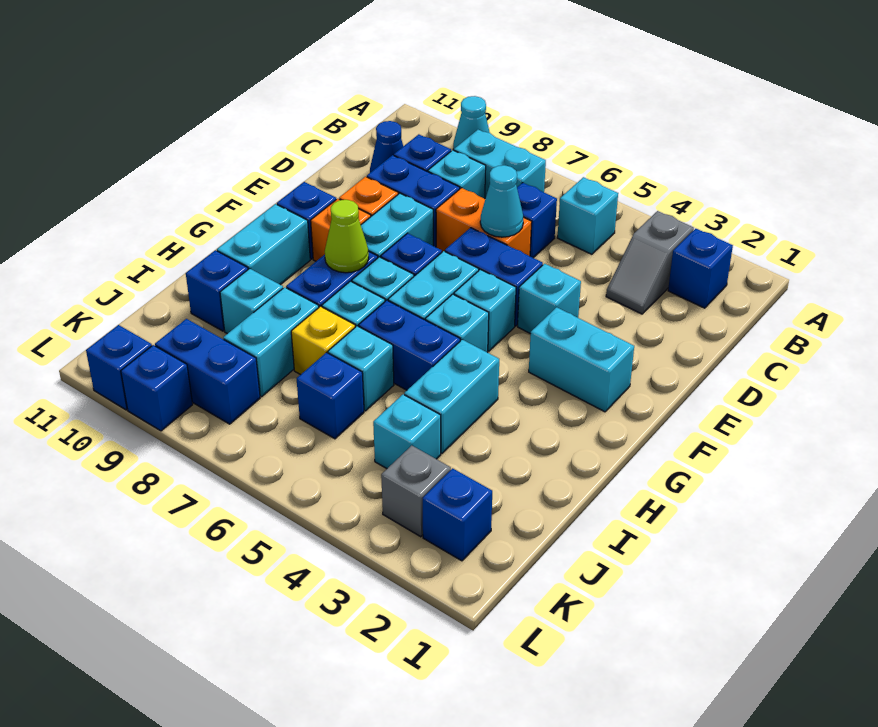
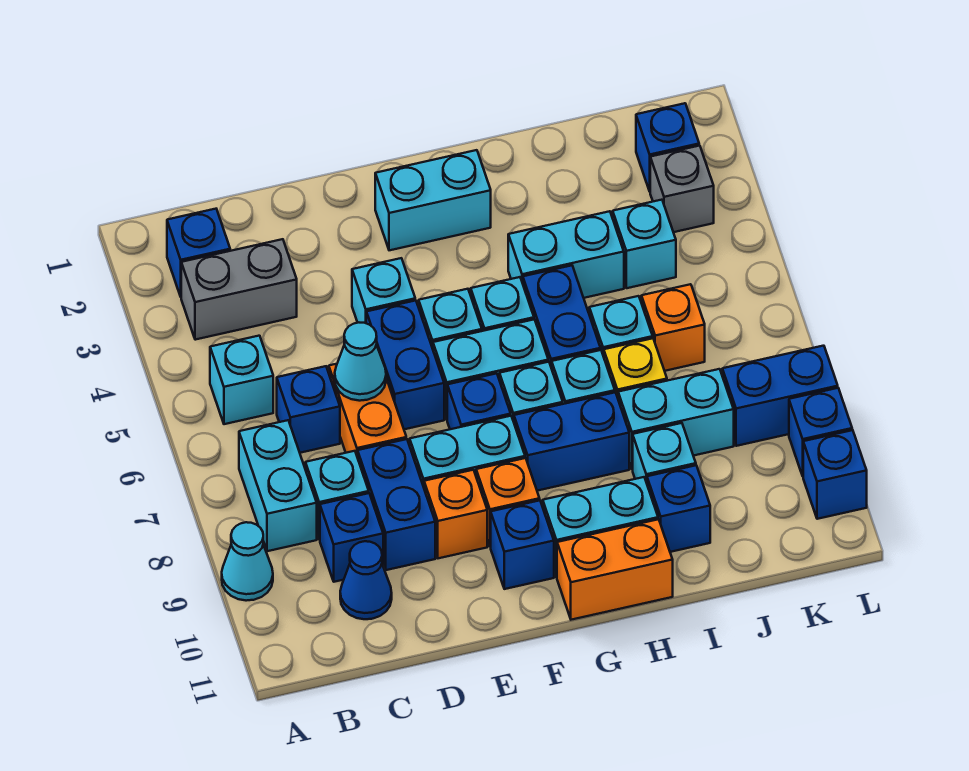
grey slope B3:C3 level 1 top B -> grey brick B3:C3 level 1
cyan brick F2:F3 level 1 -> cyan brick F2:G2 level 1
lime cone G8 level 2 -> none
none -> orange brick G11:H11 level 1
blue brick J6 level 1 -> orange brick J6 level 1
blue brick K8:K9 level 1 -> blue brick K8:L8 level 1

